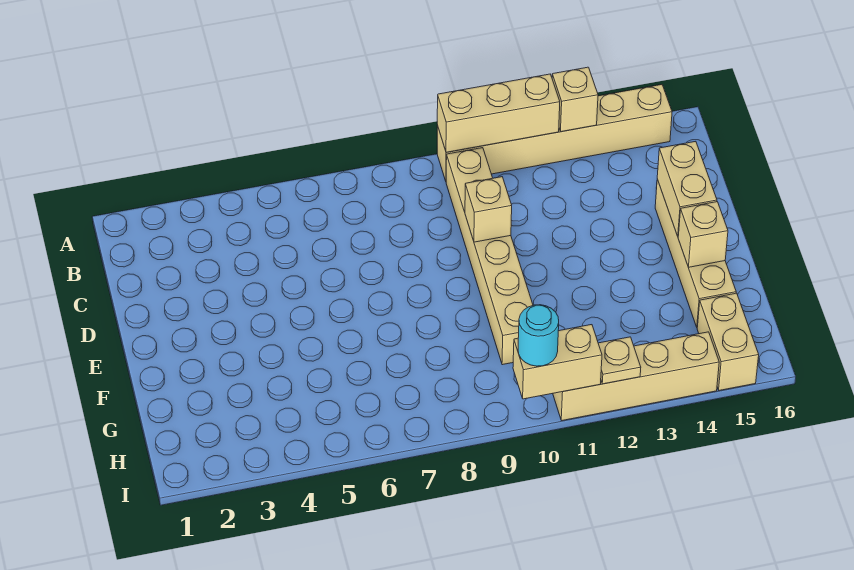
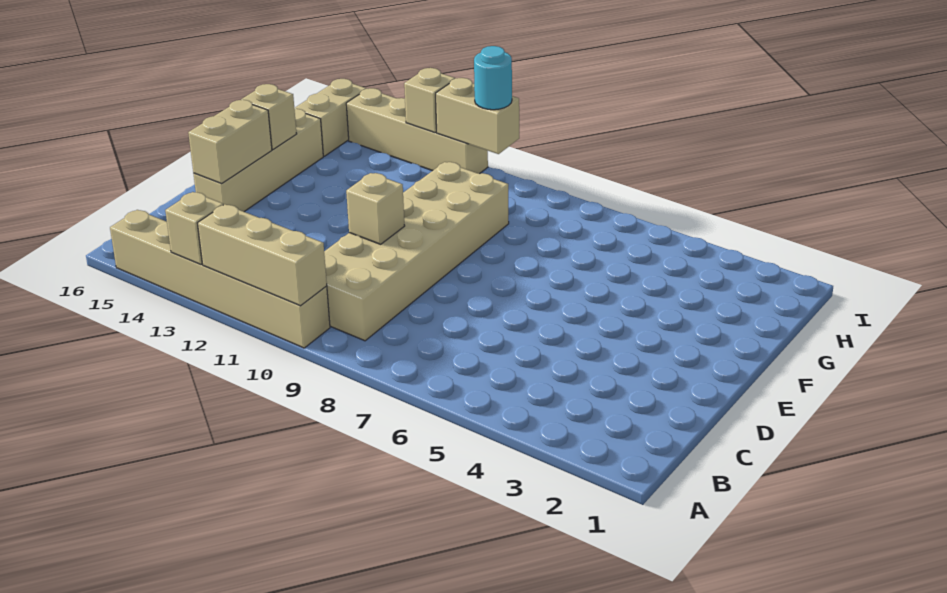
tan brick B10:G10 level 1 -> tan brick B9:G10 level 1
tan plate I12 level 2 -> tan brick I12 level 2

